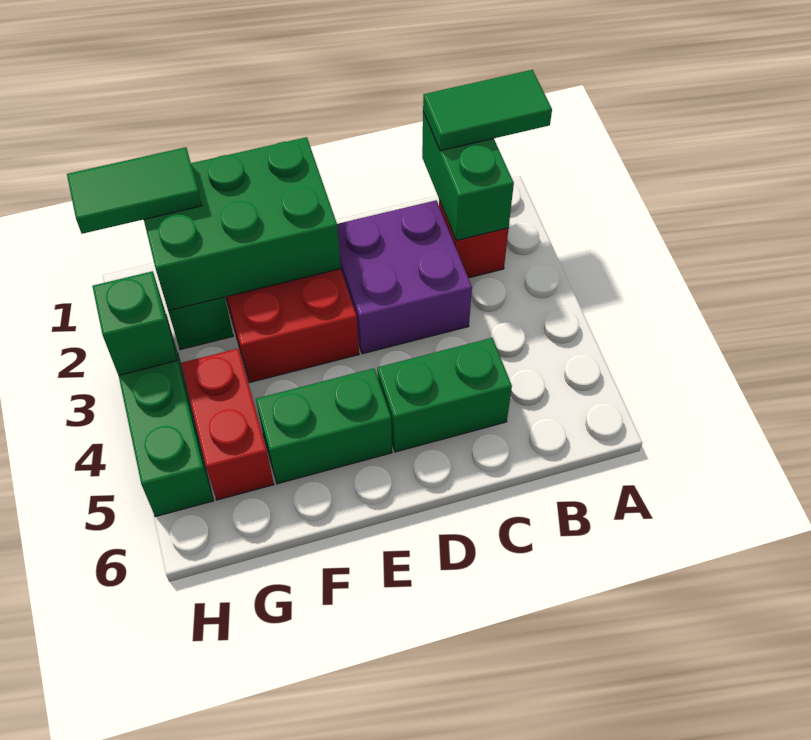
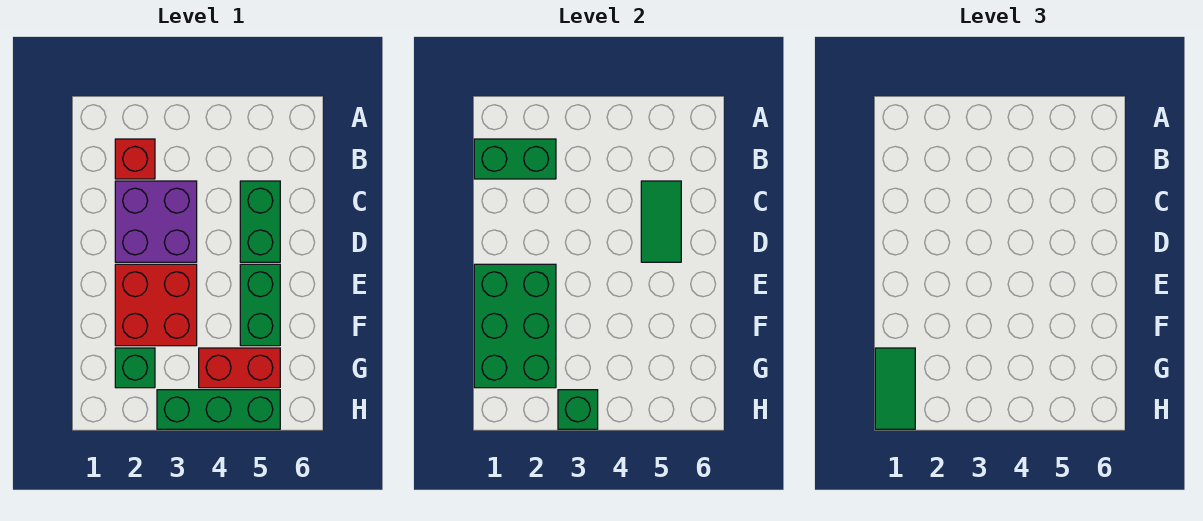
green tile A1:B1 level 3 -> green tile C5:D5 level 2

